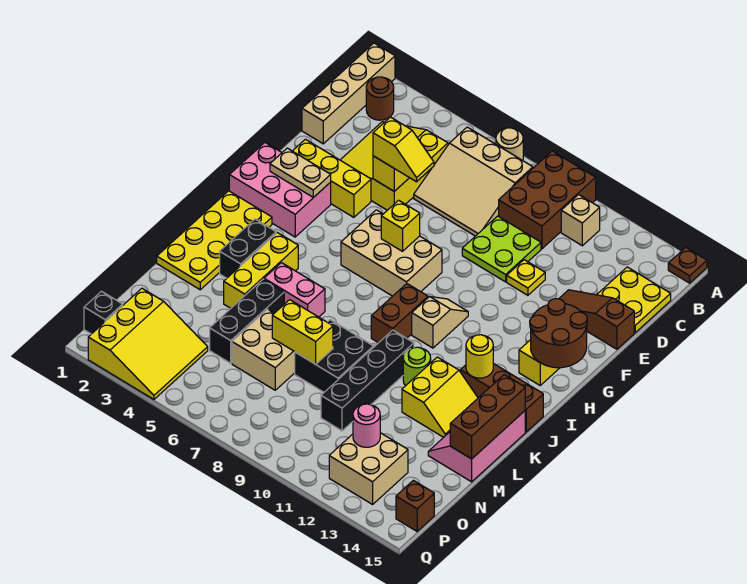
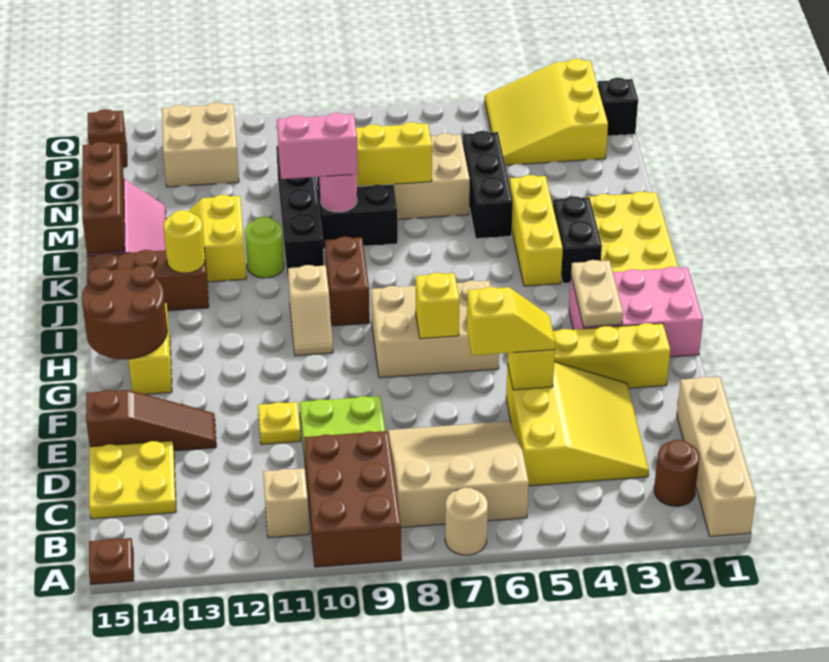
yellow slope E5:E6 level 3 top 5 -> yellow slope E5:E6 level 3 top 6
tan plate G2:G3 level 2 -> tan plate G3:H3 level 2
pink brick K5:K6 level 1 -> pink brick L9:L10 level 3
pink round brick O12 level 2 -> pink round brick L9 level 2

